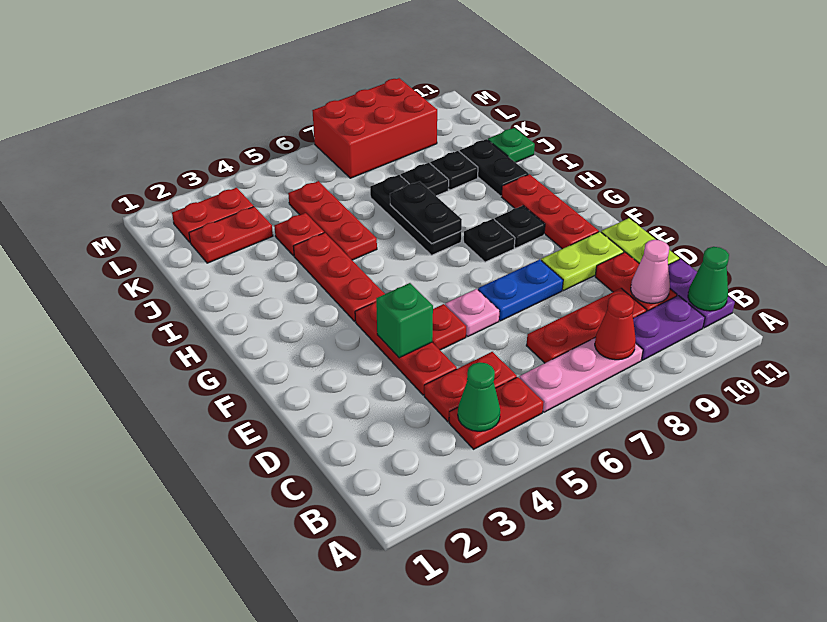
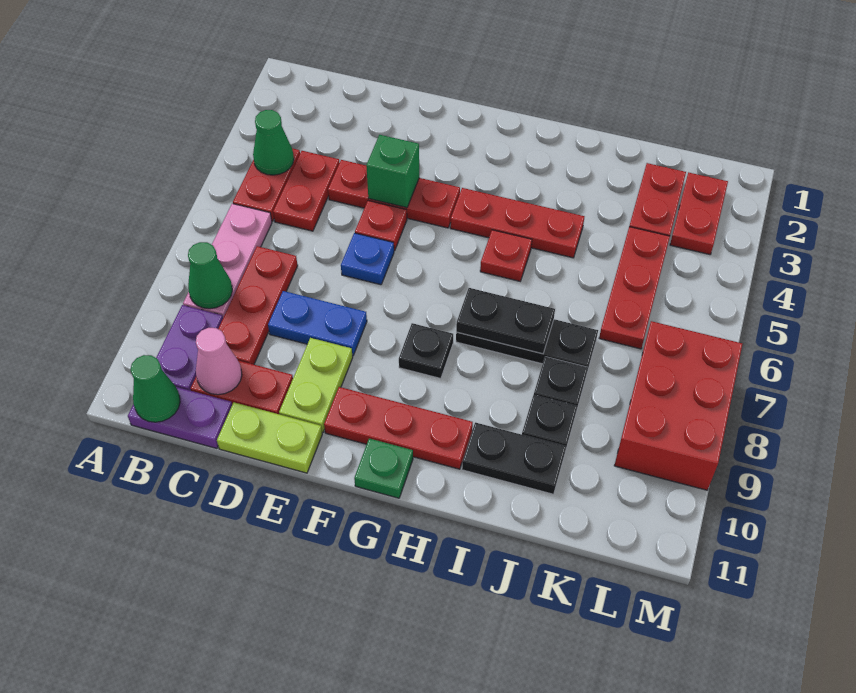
red cone B8 level 2 -> green cone B8 level 2
pink plate E6 level 1 -> blue plate E6 level 1
blue plate E7:E8 level 1 -> blue plate D8:E8 level 1
black plate G9 level 1 -> none
red plate I5:K5 level 1 -> red plate K4:K6 level 1
red plate J4 level 1 -> red plate H5 level 1
green plate J11 level 1 -> green plate G11 level 1

